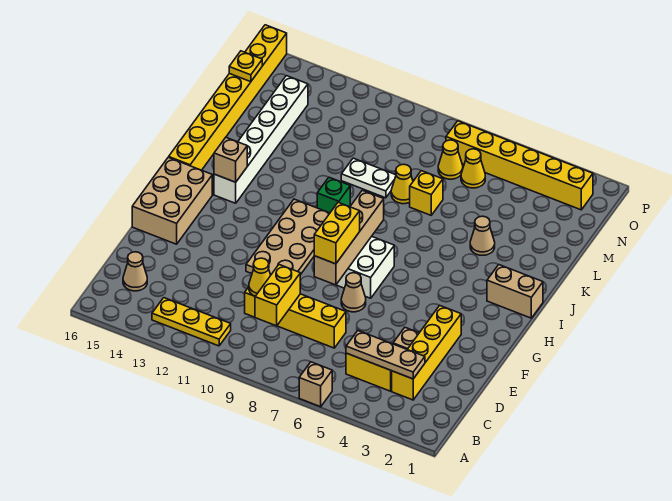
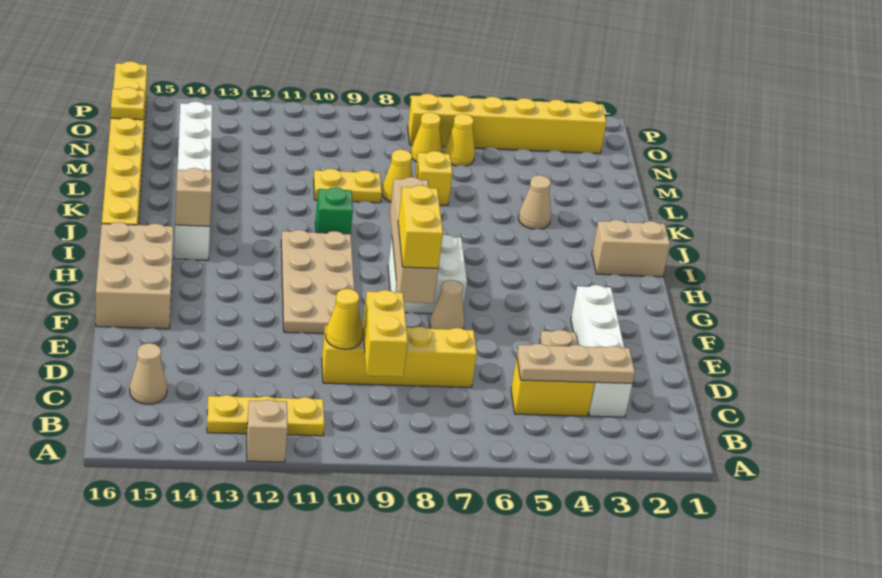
tan brick A6 level 1 -> tan brick A12 level 1
yellow brick C3:F3 level 1 -> white brick C3:F3 level 1
white plate L9:L10 level 1 -> yellow plate L9:L10 level 1

